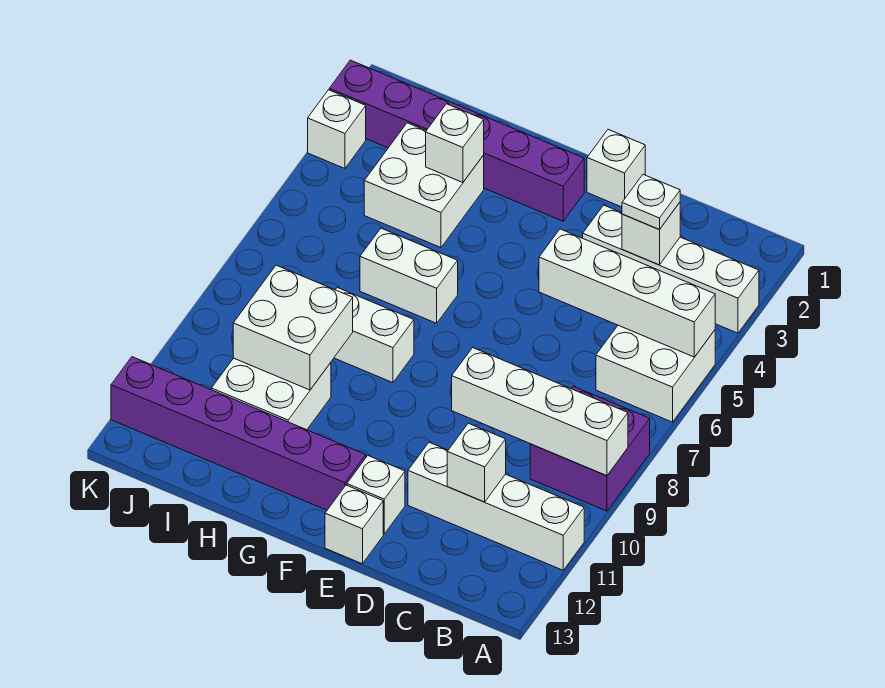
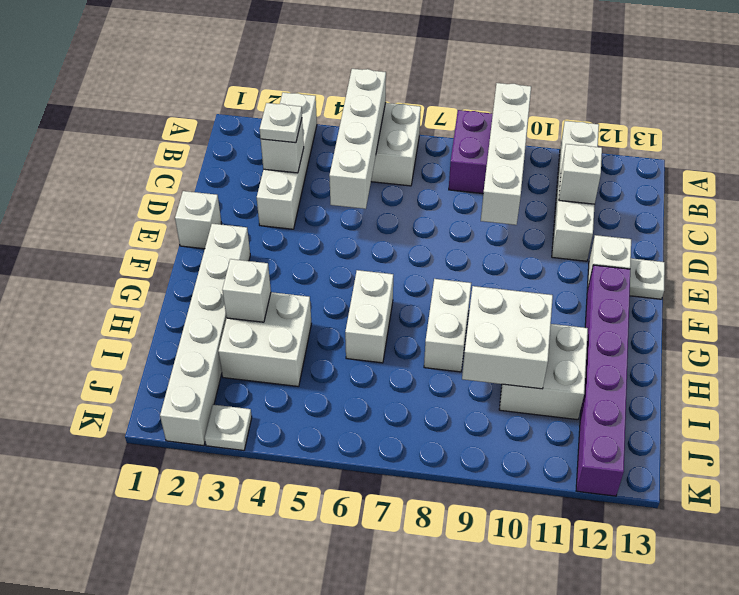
white brick E13 level 1 -> white plate E13 level 1
purple brick F2:K2 level 1 -> white brick F2:K2 level 1
white brick K3 level 1 -> white plate K3 level 1

